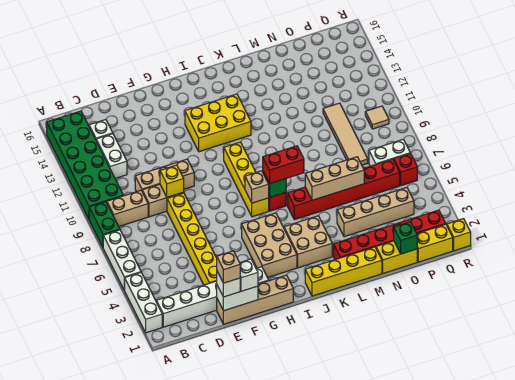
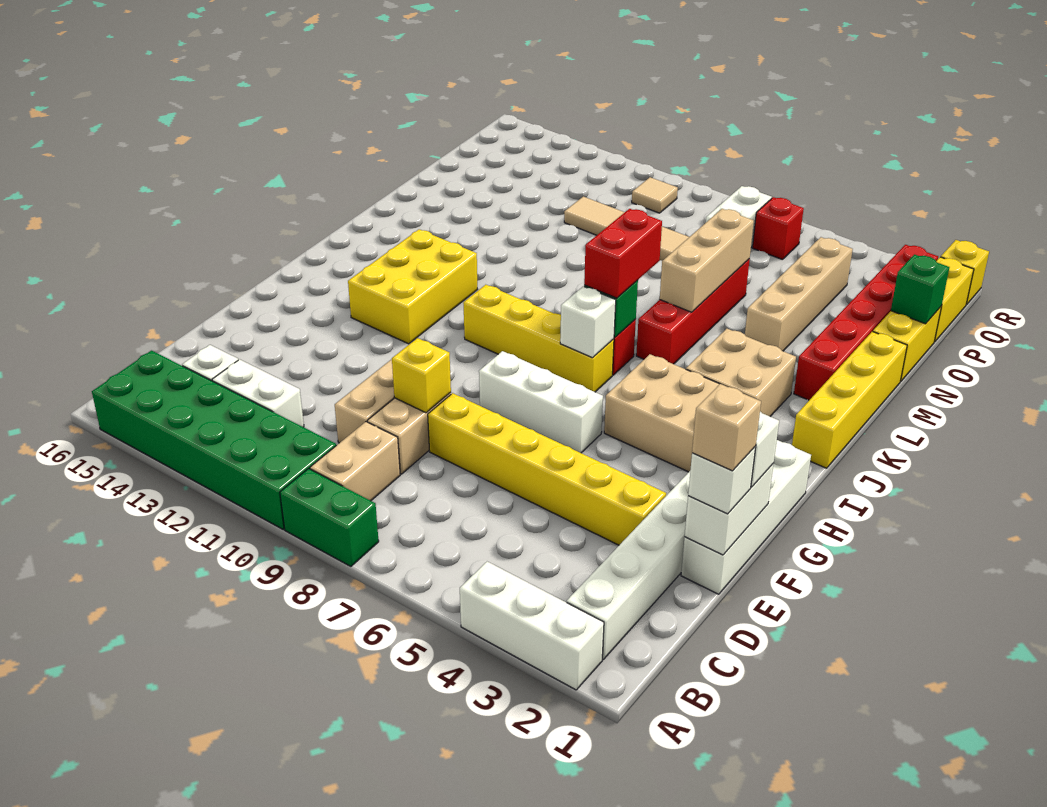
white brick A5:A7 level 1 -> white brick G6:G8 level 1
tan brick E1:H1 level 1 -> white brick E1:H1 level 1
tan brick I7 level 2 -> white brick I7 level 2
red brick K6:P6 level 1 -> red brick K6:N6 level 1

